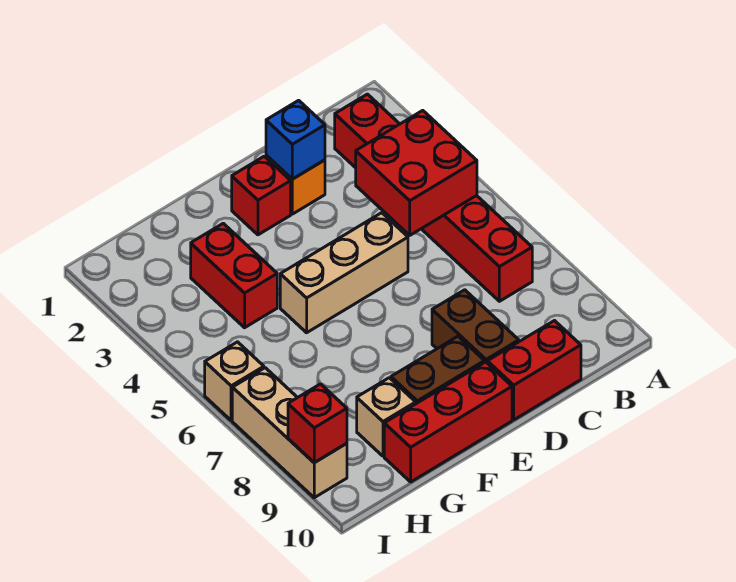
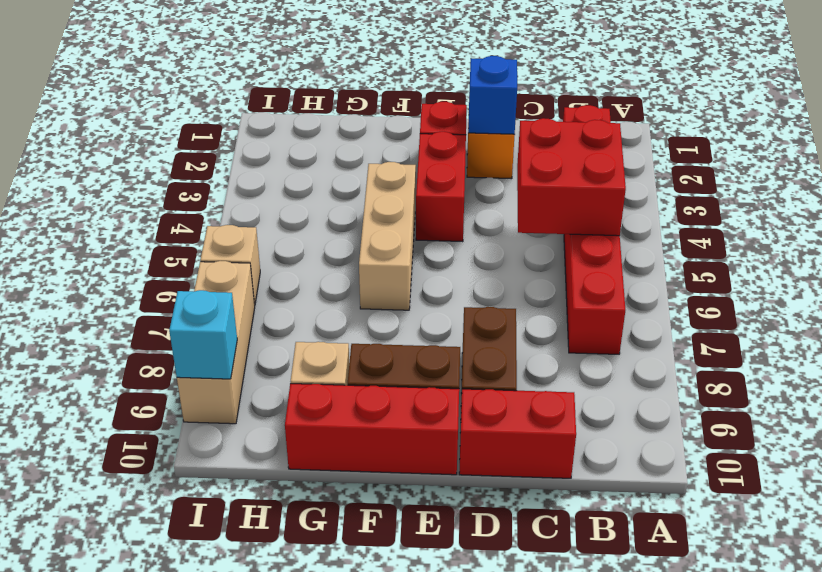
tan brick D5:F5 level 1 -> tan brick F4:F6 level 1
red brick G3:G4 level 1 -> red brick E3:E4 level 1
red brick I9 level 2 -> cyan brick I9 level 2

